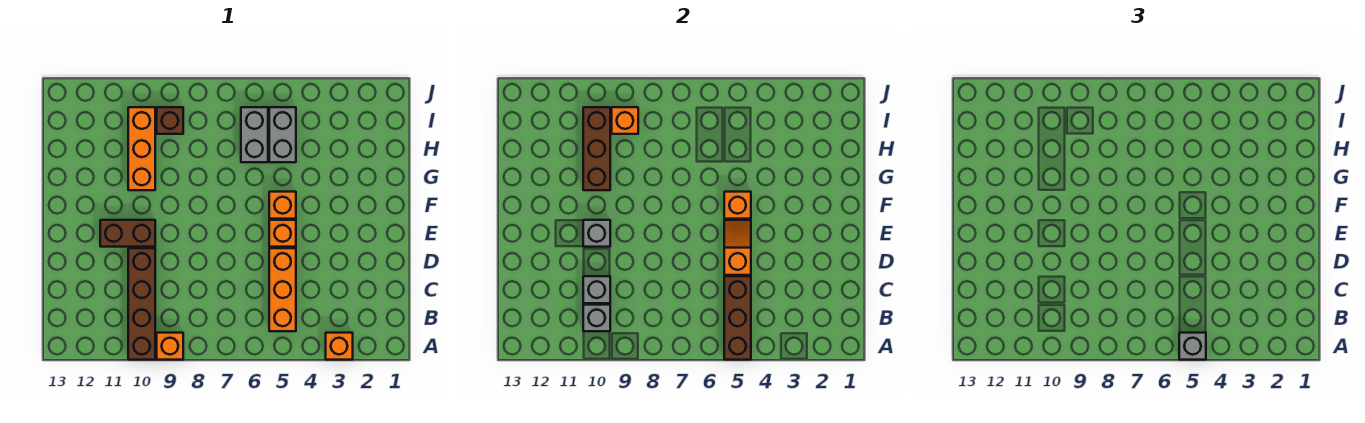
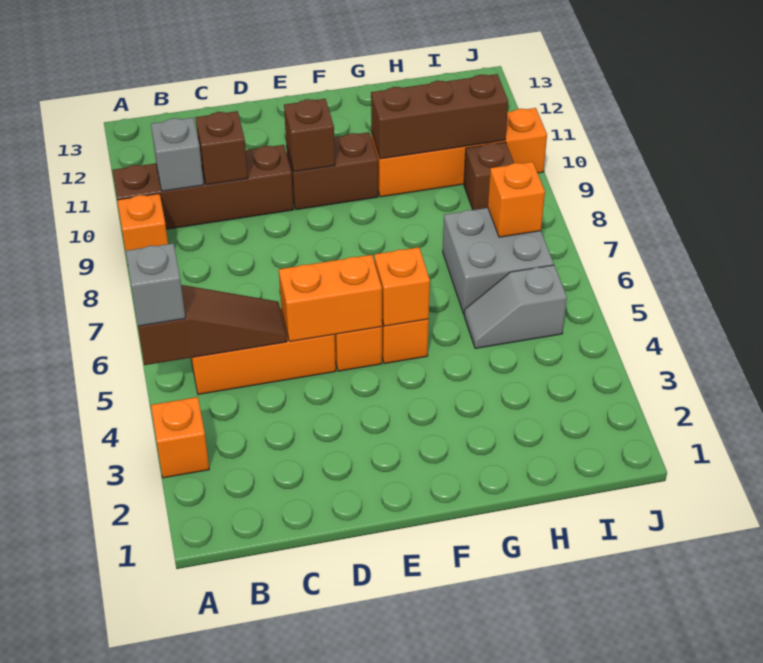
brown brick A5:C5 level 2 -> brown slope A5:C5 level 2 top A
grey brick C10 level 2 -> brown brick C10 level 2
orange slope D5:E5 level 2 top D -> orange brick D5:E5 level 2
brown brick E10:E11 level 1 -> brown brick E10:F10 level 1
grey brick E10 level 2 -> brown brick E10 level 2
orange brick G10:I10 level 1 -> orange brick G10:J10 level 1
grey brick H5:I5 level 1 -> grey slope H5:I5 level 1 top I
grey brick H6:I6 level 1 -> grey brick H6:I7 level 1
orange brick I9 level 2 -> orange brick I7 level 2

